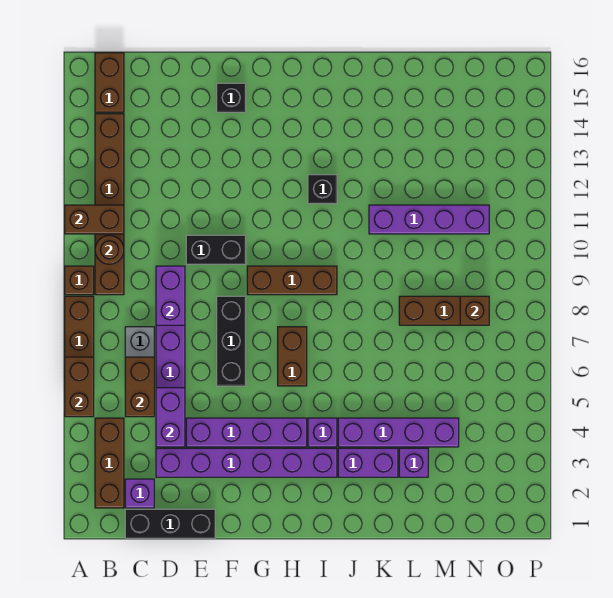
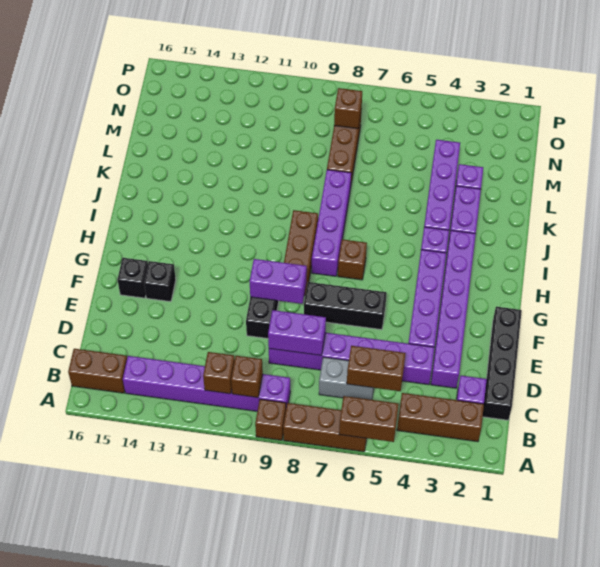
brown brick A11:B11 level 2 -> brown brick B11 level 2
brown brick B9:B14 level 1 -> purple brick B9:B14 level 1
brown round brick B10 level 2 -> brown brick B10 level 2
black brick C1:E1 level 1 -> black brick C1:F1 level 1
purple brick D4:D5 level 2 -> purple brick F9:F10 level 2
brown brick H6:H7 level 1 -> brown brick H7 level 1
black brick I12 level 1 -> black brick F14 level 1
purple brick K11:N11 level 1 -> purple brick H8:K8 level 1

